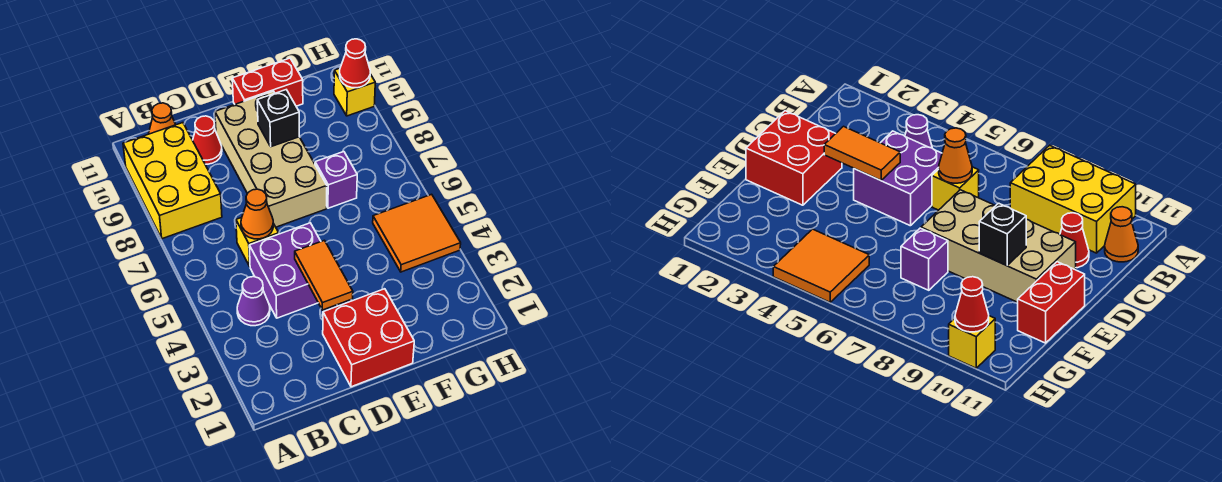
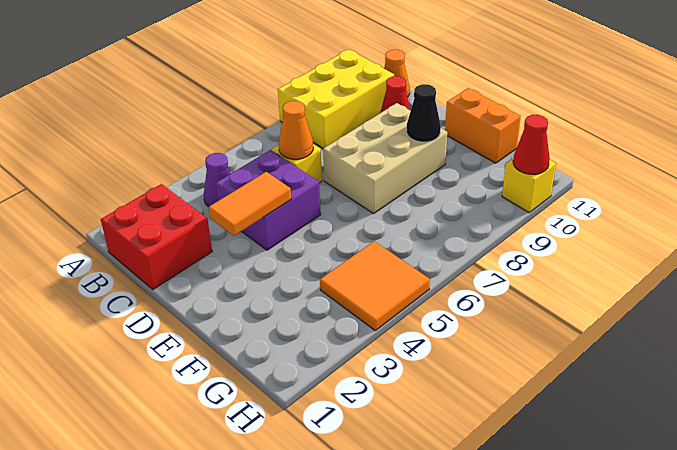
red brick D1:E2 level 1 -> red brick B1:C2 level 1
tan brick D7:E10 level 1 -> tan brick D7:E9 level 1
black brick E9 level 2 -> black cone E9 level 2
red brick E11:F11 level 1 -> orange brick E11:F11 level 1
purple brick F7 level 1 -> none

